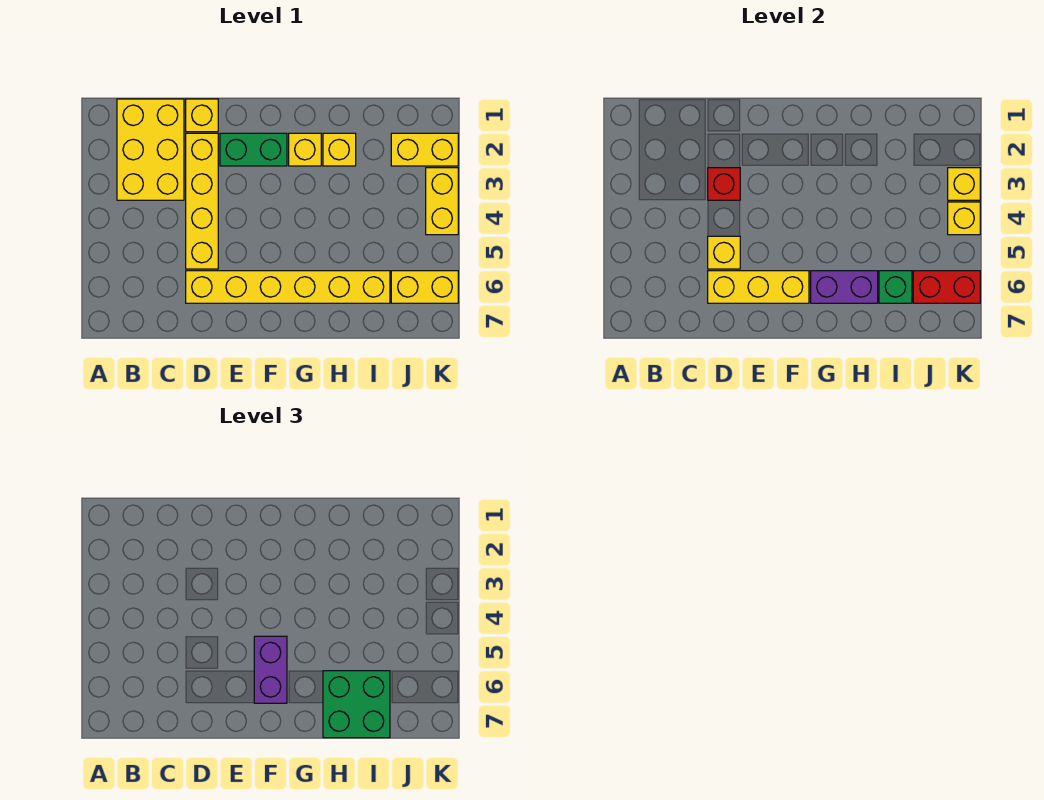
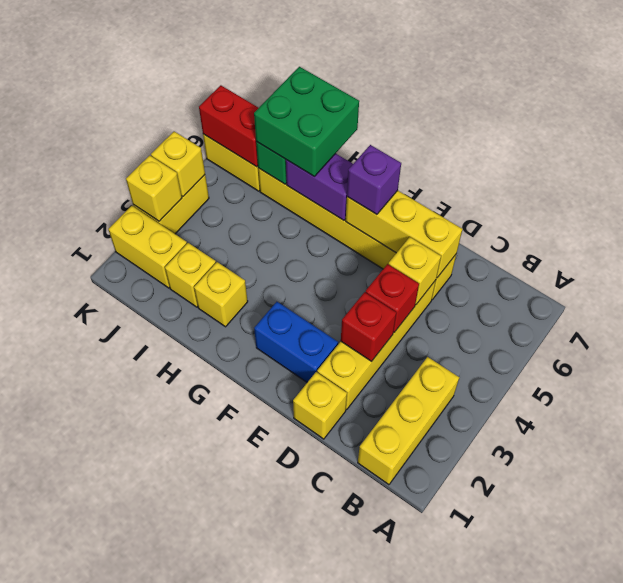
yellow brick B1:C3 level 1 -> yellow brick B1:B3 level 1
none -> red brick D4 level 2
green brick E2:F2 level 1 -> blue brick E2:F2 level 1
purple brick F5:F6 level 3 -> purple brick F6 level 3
yellow brick G2 level 1 -> yellow brick I2 level 1

